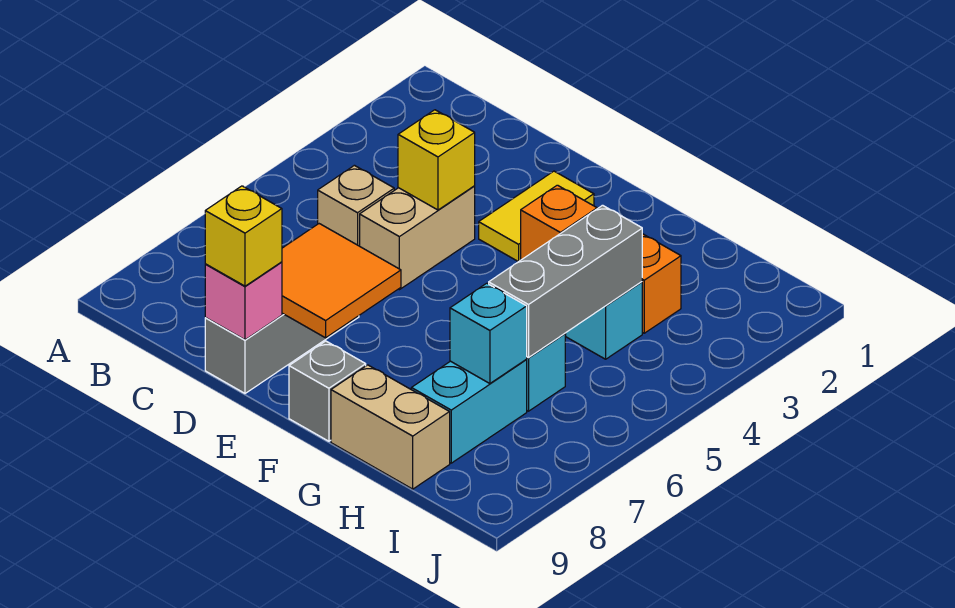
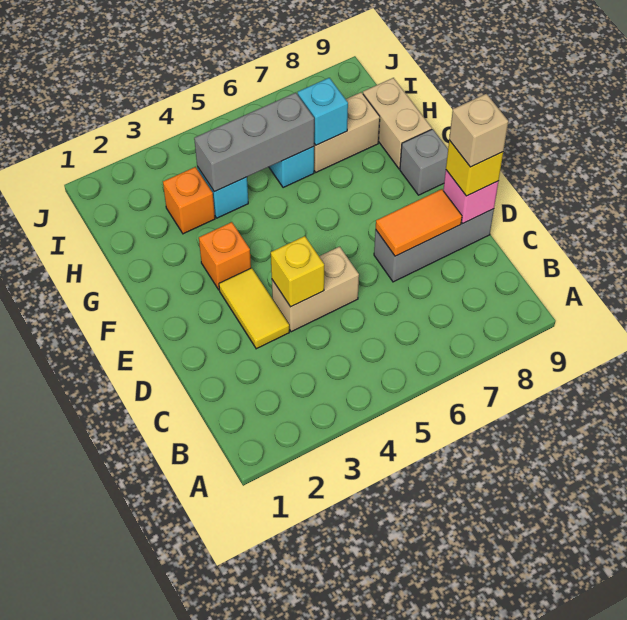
tan brick C5 level 1 -> tan brick D9 level 4
orange tile D7:E8 level 2 -> orange tile D7:D8 level 2
yellow tile E2:E3 level 1 -> yellow tile D3:E3 level 1
cyan brick H7:H8 level 1 -> tan brick H7:H8 level 1

